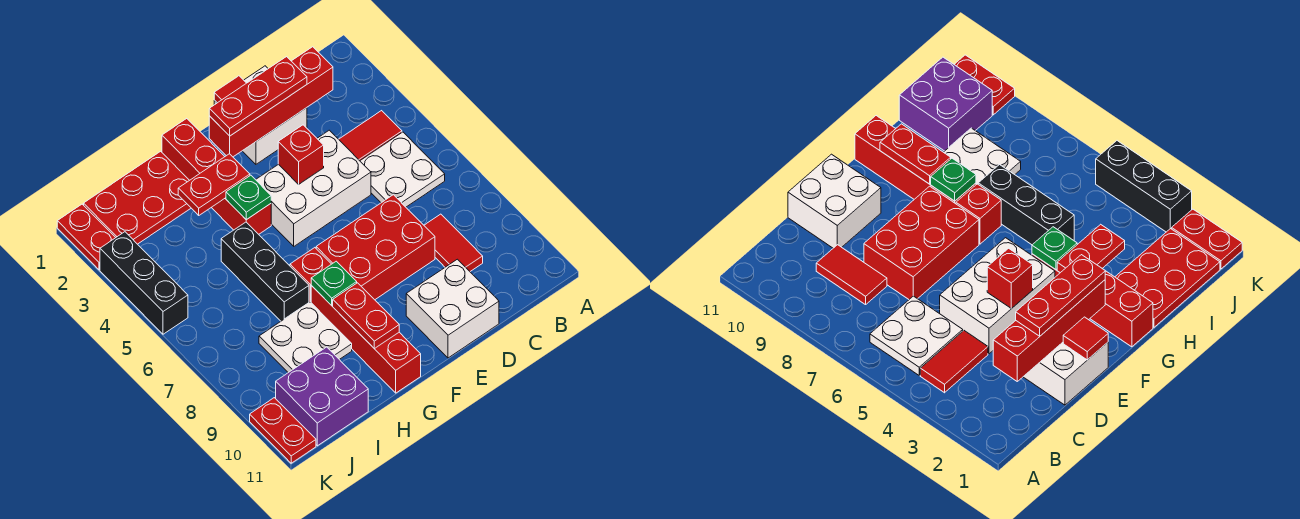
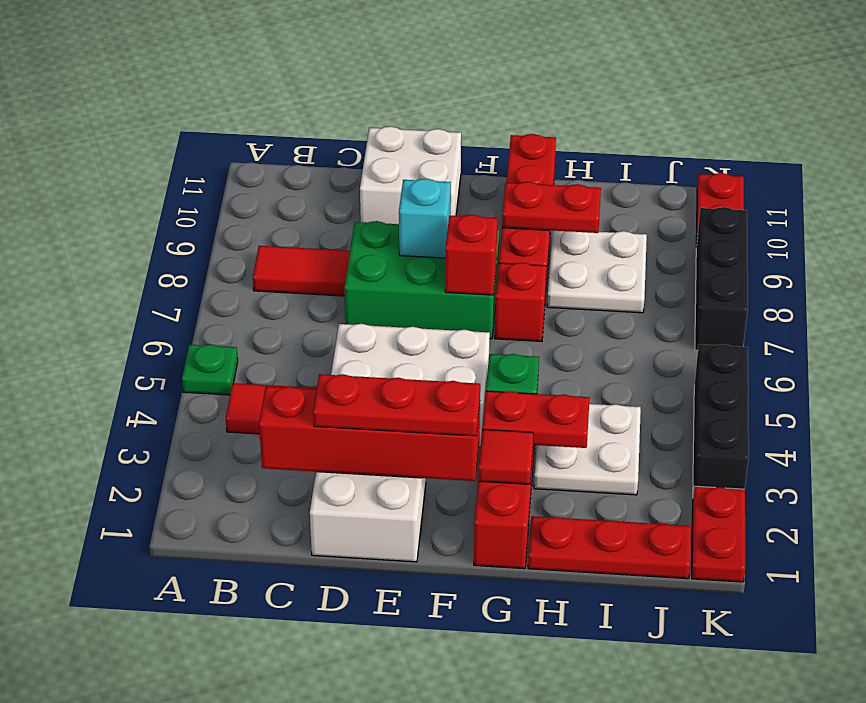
white plate B5:C6 level 1 -> white plate H3:I4 level 1
red tile C8:C9 level 1 -> red tile B8:C8 level 1
red brick D7:F8 level 1 -> green brick D7:F8 level 1
red tile E1 level 2 -> red tile G2 level 2
red brick E4 level 2 -> red brick F7 level 2
none -> cyan brick E8 level 2
green plate G8 level 2 -> green plate A5 level 1
red plate G9:G10 level 2 -> red plate G9:H9 level 2
red plate H1:J2 level 1 -> red plate H1:J1 level 1
black brick H5:H7 level 1 -> black brick K7:K9 level 1
purple brick I10:J11 level 1 -> none

